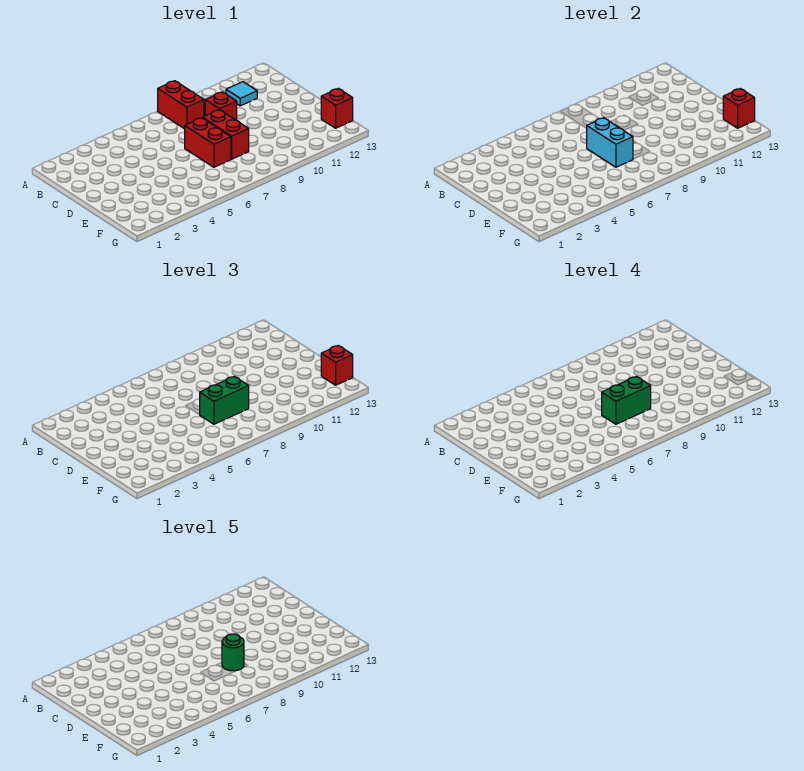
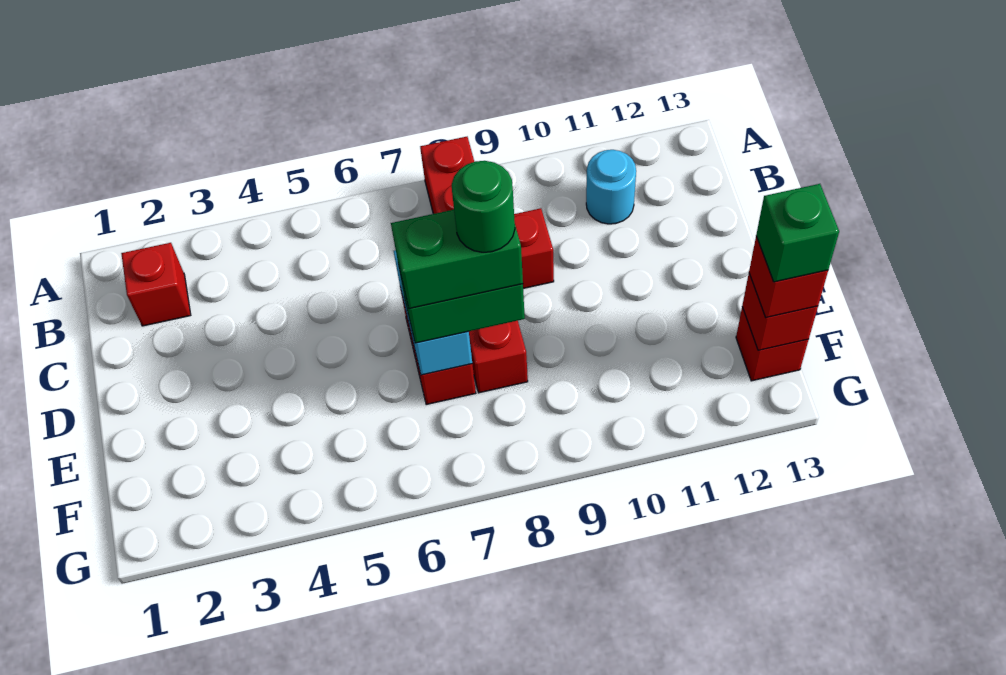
none -> red brick B2 level 1
cyan tile B11 level 1 -> cyan round brick B11 level 1
none -> green brick F13 level 4

